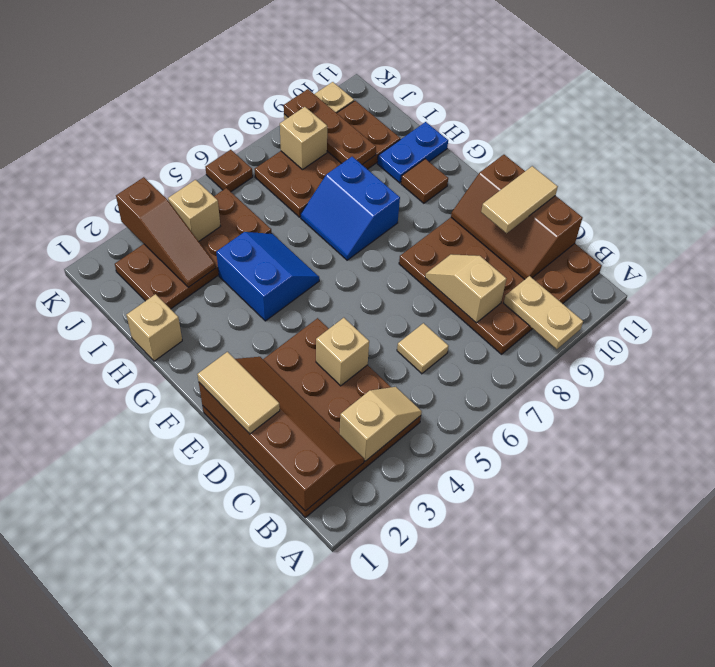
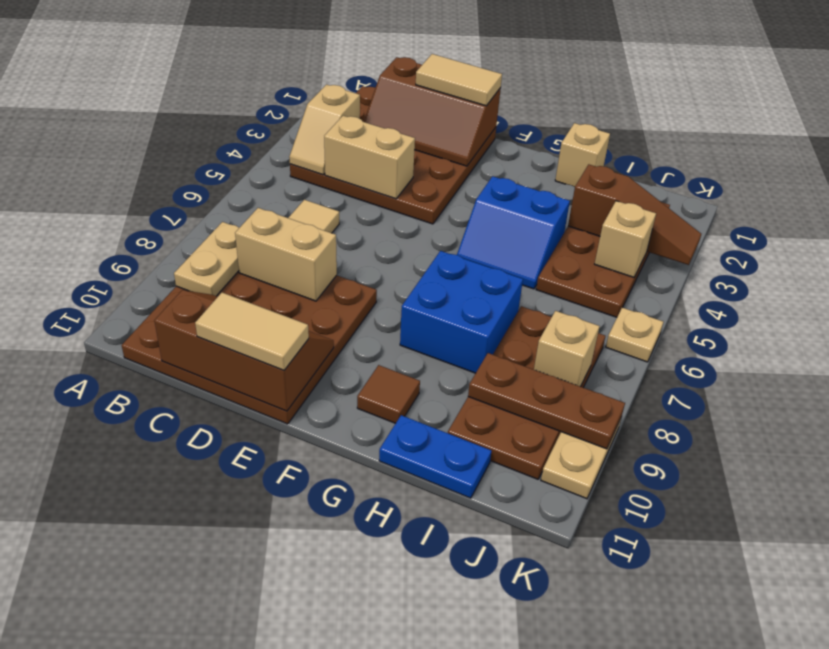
tan plate A9:B9 level 2 -> tan plate B8:B9 level 2
brown slope B1:E2 level 2 top 1 -> brown slope C1:E2 level 2 top 1
tan slope C8:D8 level 2 top C -> tan brick C8:D8 level 2
tan brick D4 level 2 -> tan brick C4:D4 level 2
tan tile D10:D11 level 3 -> tan tile D11:E11 level 3
blue slope G7:H8 level 1 top 8 -> blue brick G7:H8 level 1
blue plate H10:H11 level 1 -> blue plate H11:I11 level 1
brown slope I3:K3 level 2 top K -> brown slope I3:K3 level 2 top I
brown plate K6 level 1 -> tan plate K6 level 1

